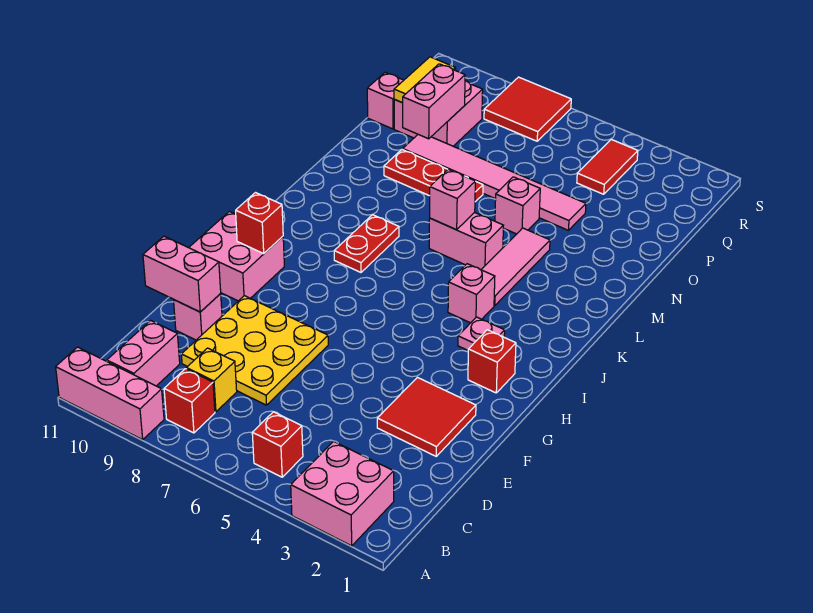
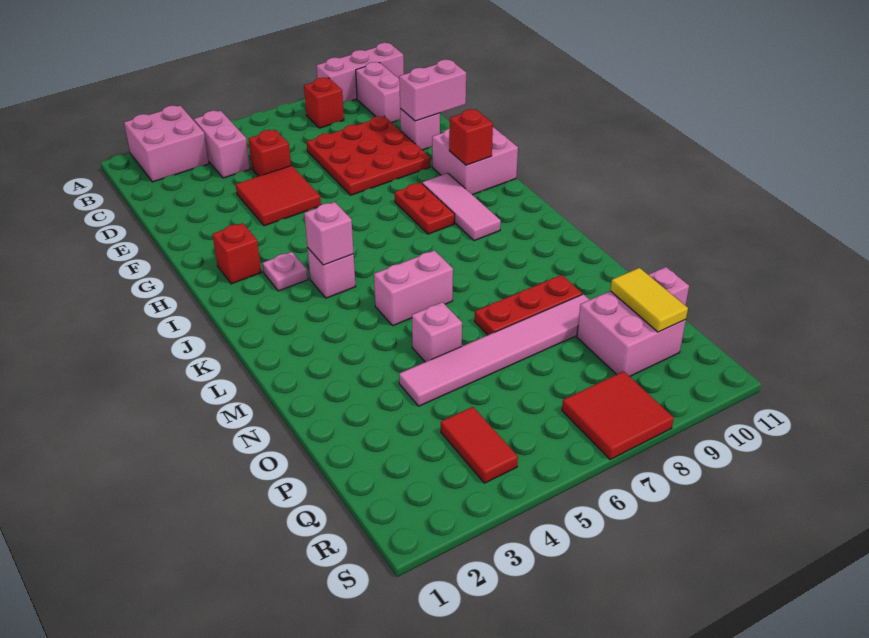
red brick B5 level 1 -> red brick D5 level 1
yellow brick C8 level 1 -> none
yellow plate D7:F9 level 1 -> red plate D7:F9 level 1
red tile E2:F3 level 1 -> red tile E4:F5 level 1
red plate J8:K8 level 1 -> red plate H8:I8 level 1
pink tile K4:M4 level 1 -> pink tile H9:J9 level 1
pink brick L6 level 2 -> pink brick J4 level 2
pink brick O9:P9 level 2 -> pink brick B4:C4 level 1

